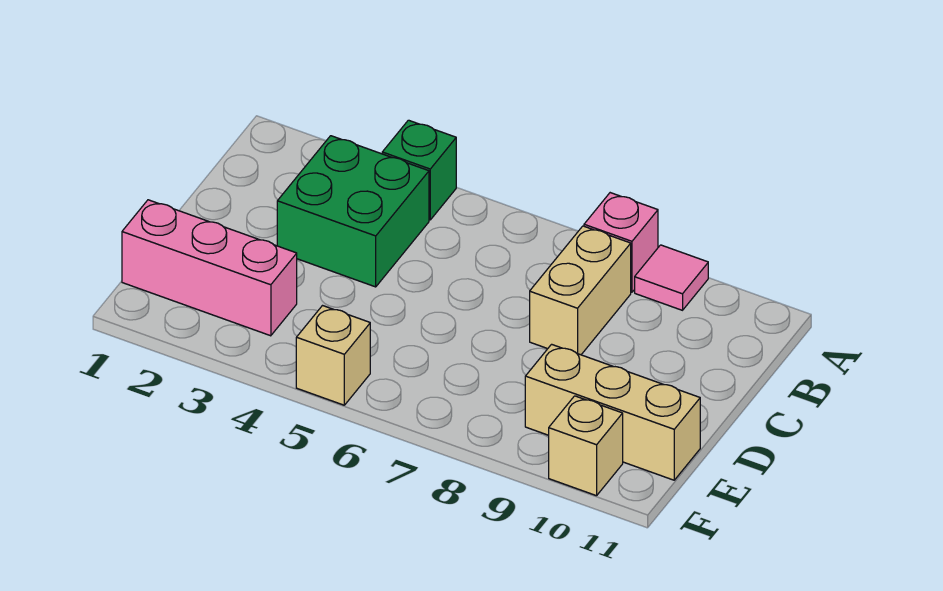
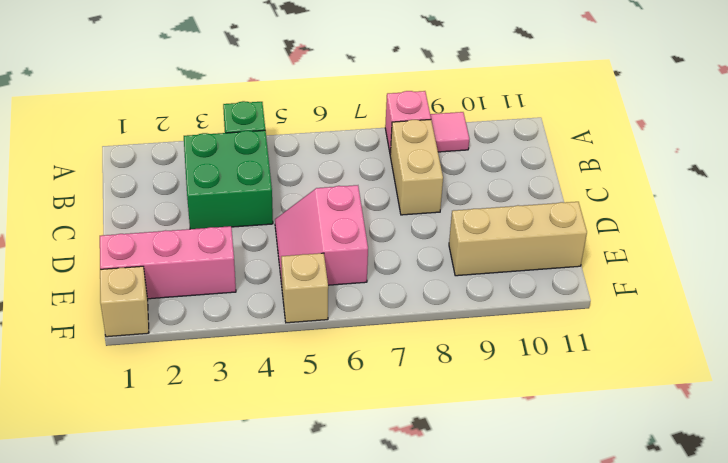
none -> pink slope D5:E6 level 1 top 6
tan brick F10 level 1 -> tan brick F1 level 1

